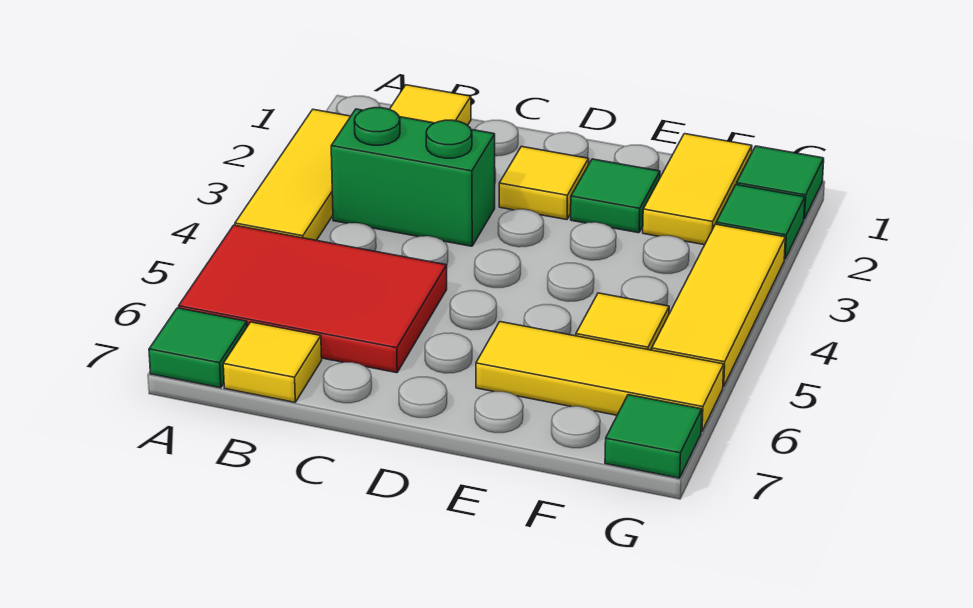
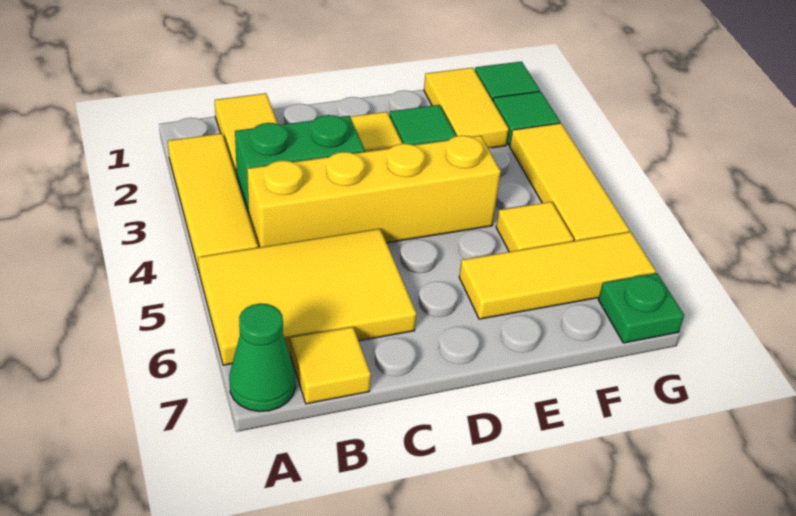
red tile A5:C6 level 1 -> yellow tile A5:C6 level 1
green tile A7 level 1 -> green cone A7 level 1
none -> yellow brick B4:E4 level 1
green tile G7 level 1 -> green plate G7 level 1

